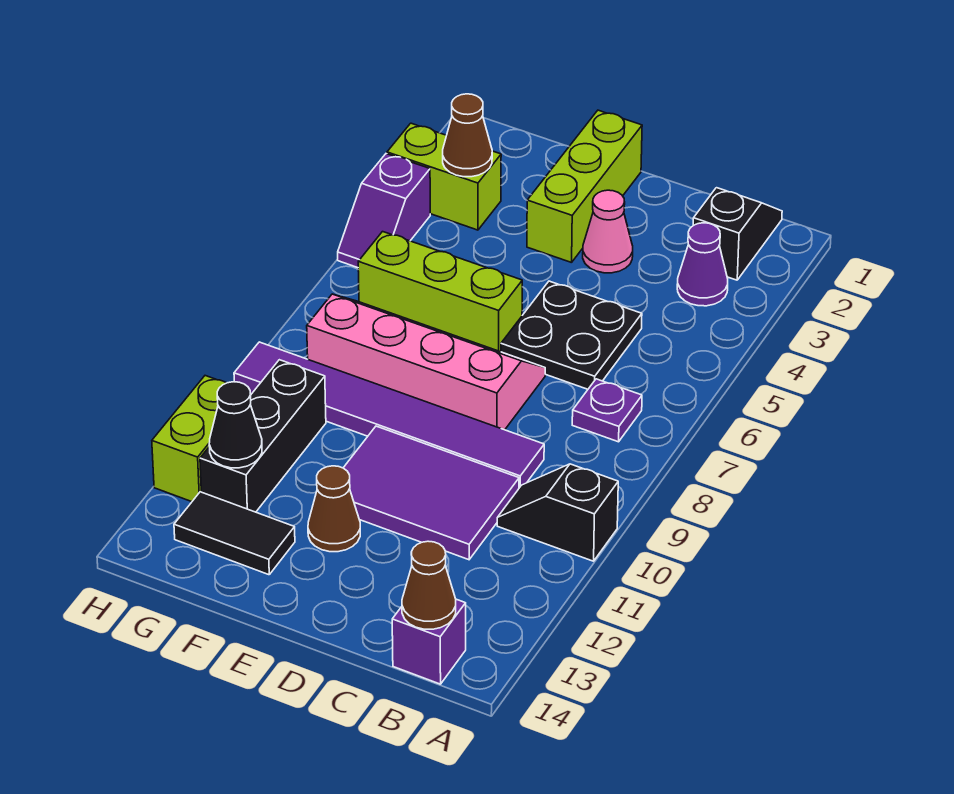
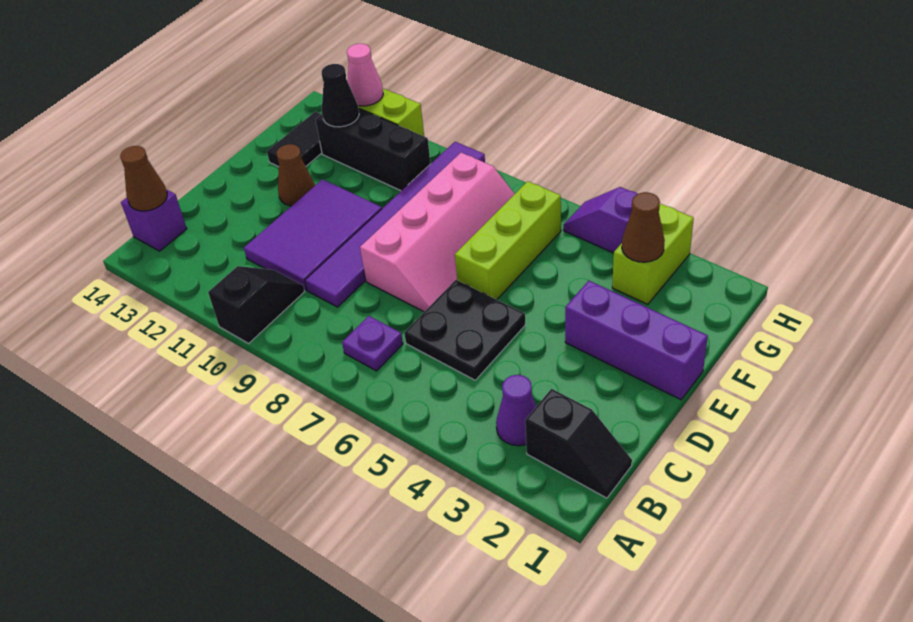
pink cone D3 level 1 -> pink cone H12 level 2
lime brick E1:E3 level 1 -> purple brick E1:E3 level 1

